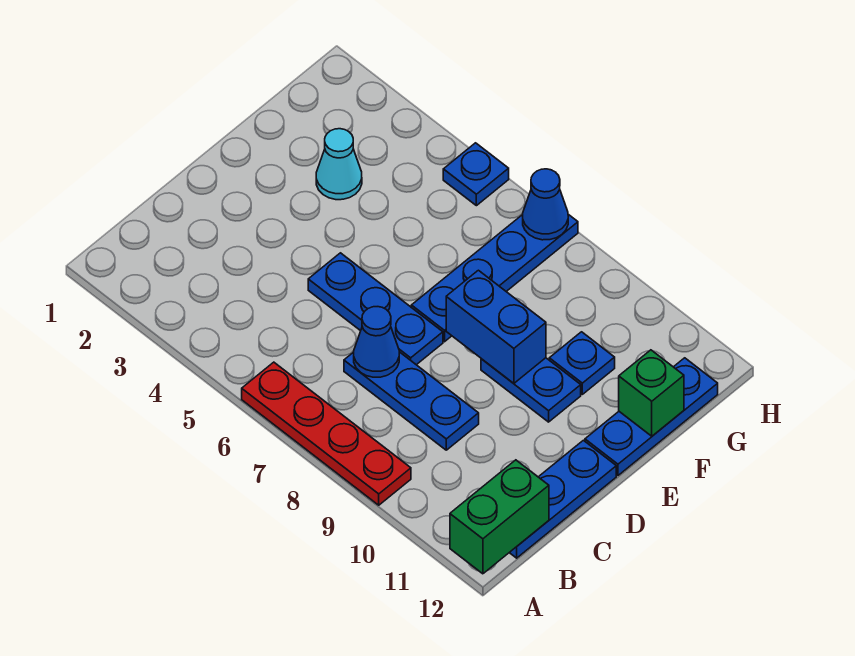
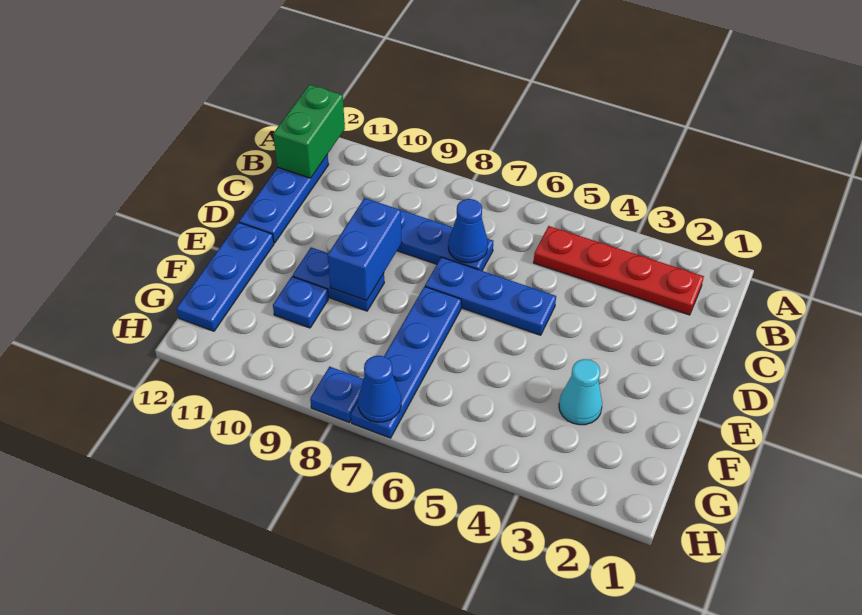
red plate A6:A9 level 1 -> red plate B2:B5 level 1
blue brick E8:E9 level 2 -> blue brick D9:E9 level 2
green brick F12 level 2 -> none
blue plate H5 level 1 -> blue plate H8 level 1

